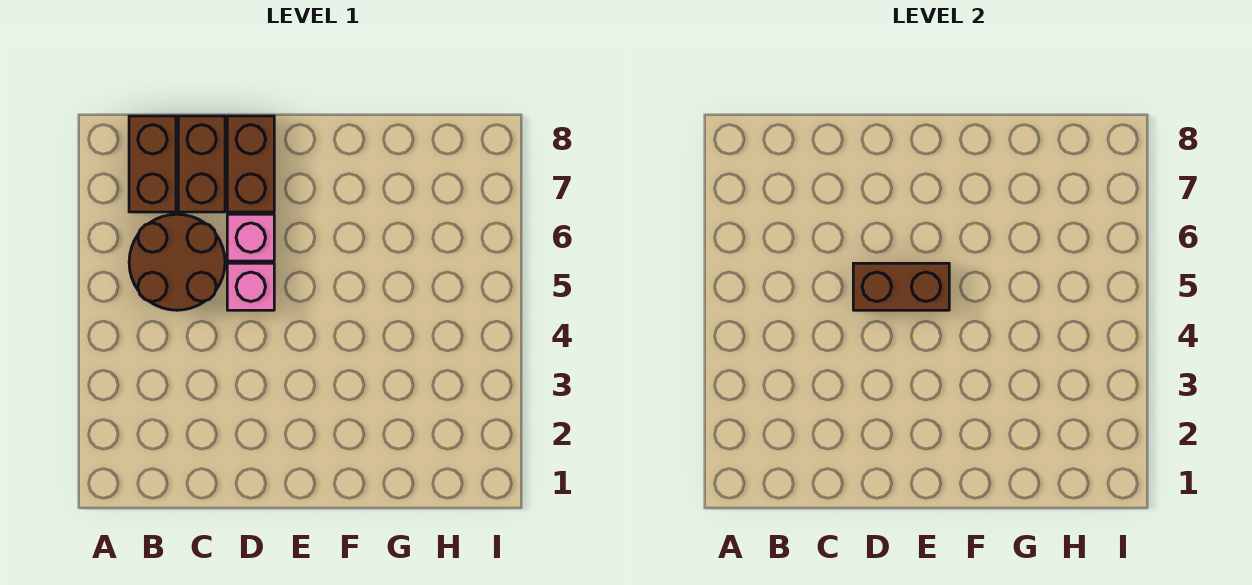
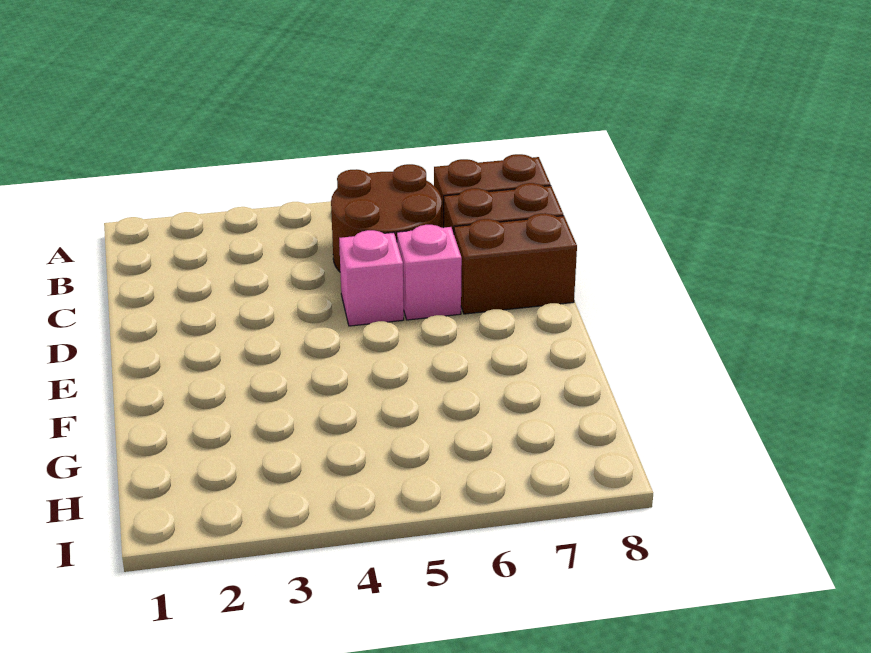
brown brick D5:E5 level 2 -> none

